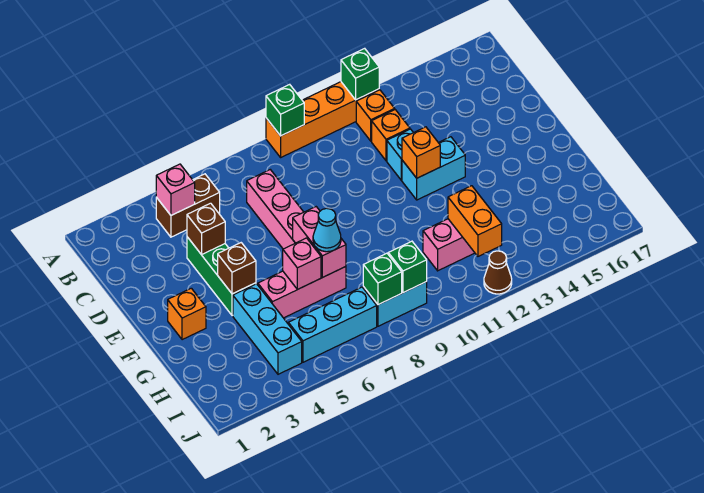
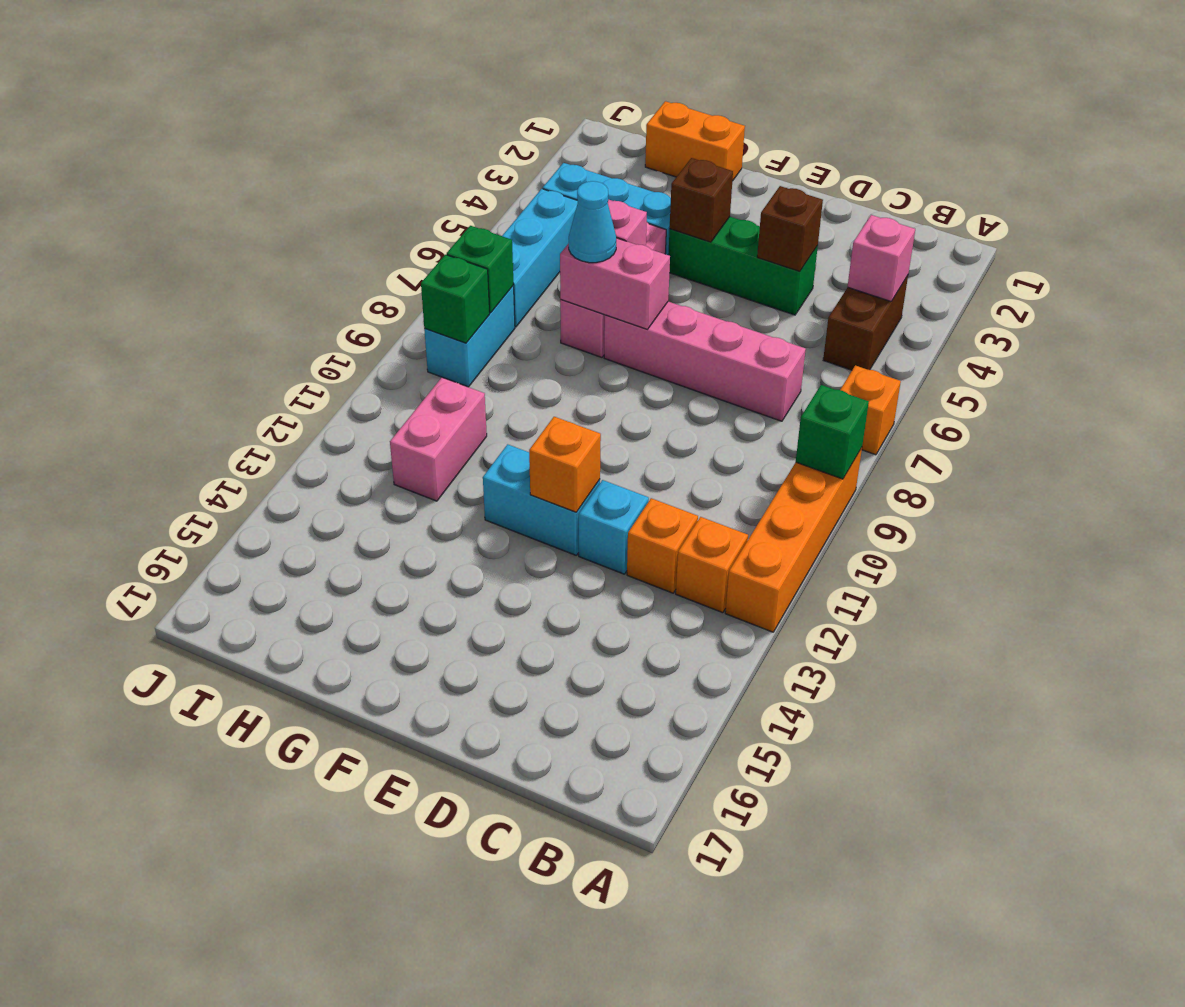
green brick A12 level 2 -> none
cyan brick E12:E13 level 1 -> cyan brick E12:F12 level 1
orange brick F2 level 1 -> orange brick A7 level 1
orange brick H12:I12 level 2 -> orange brick G1:H1 level 1
brown cone J12 level 1 -> none

